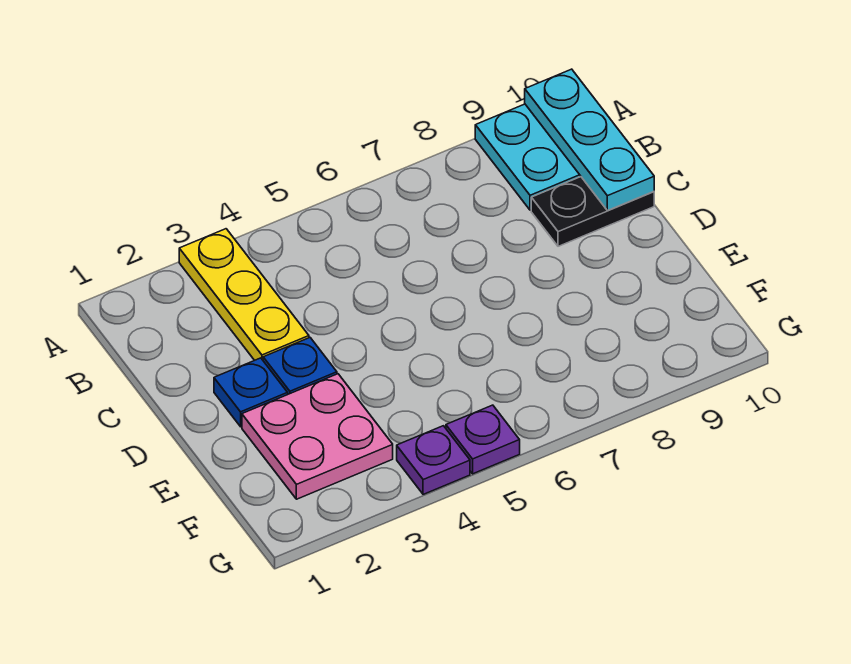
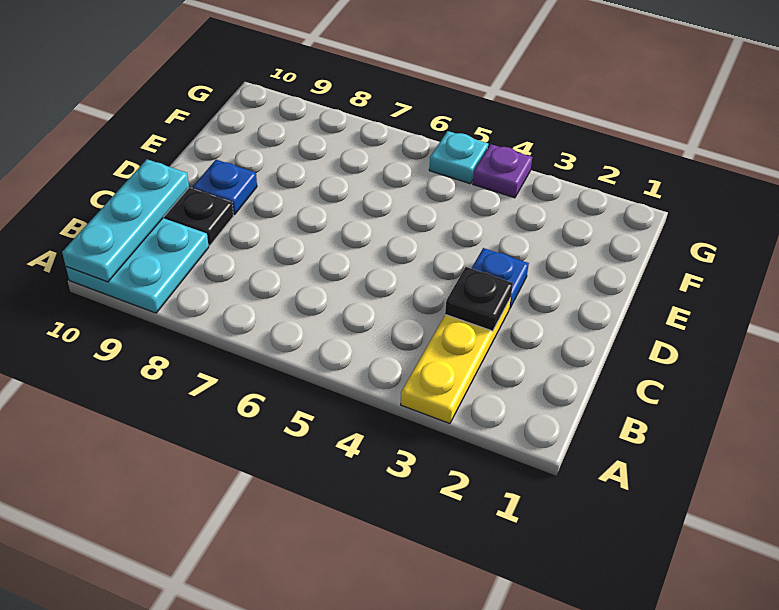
none -> black plate C3 level 2
blue plate D2 level 1 -> blue plate D9 level 1
pink plate E2:F3 level 1 -> none
purple plate G5 level 1 -> cyan plate G5 level 1

